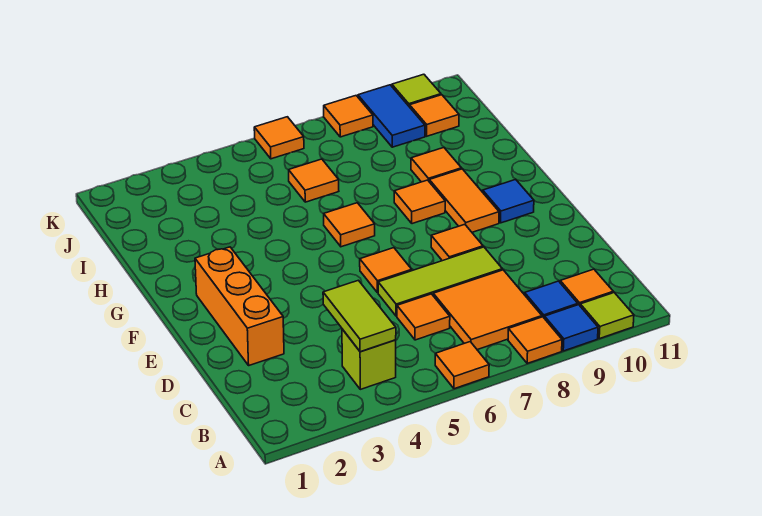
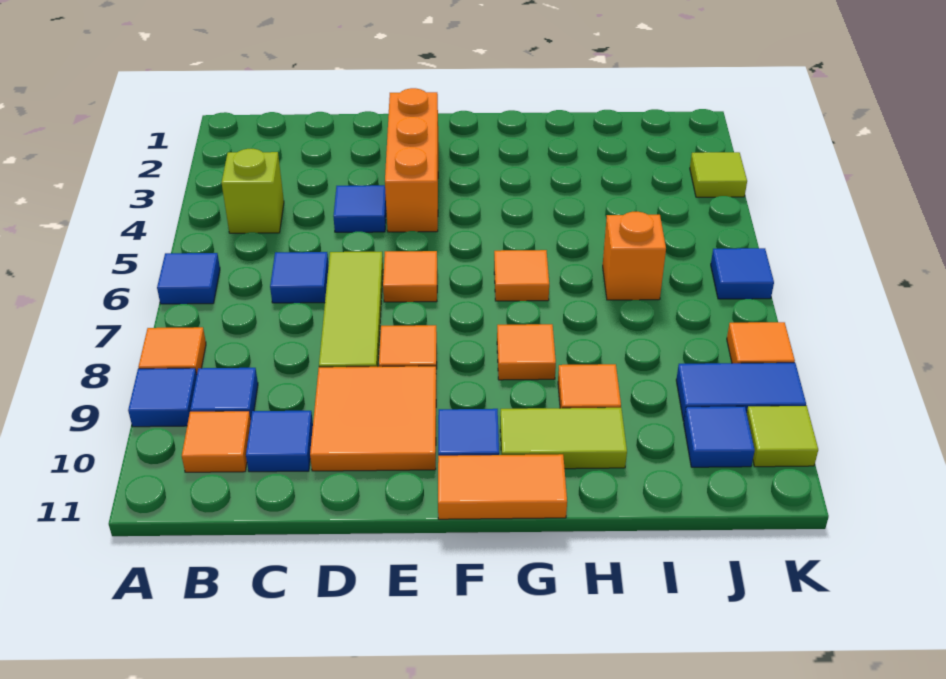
orange tile A6 level 1 -> blue tile A6 level 1
lime tile A10 level 1 -> lime tile K3 level 1
lime tile B4:C4 level 2 -> lime tile G10:H10 level 1
orange tile B7:C8 level 1 -> orange tile D9:E10 level 1
orange tile C6 level 1 -> blue tile C6 level 1
none -> blue tile C10 level 1
orange brick D2:F2 level 1 -> orange brick E2:E4 level 1
none -> blue tile D4 level 1
orange tile F9:G9 level 1 -> orange tile F11:G11 level 1
orange tile I6 level 1 -> orange brick I6 level 1
orange tile J10 level 1 -> blue tile J10 level 1
orange tile K6 level 1 -> blue tile K6 level 1

